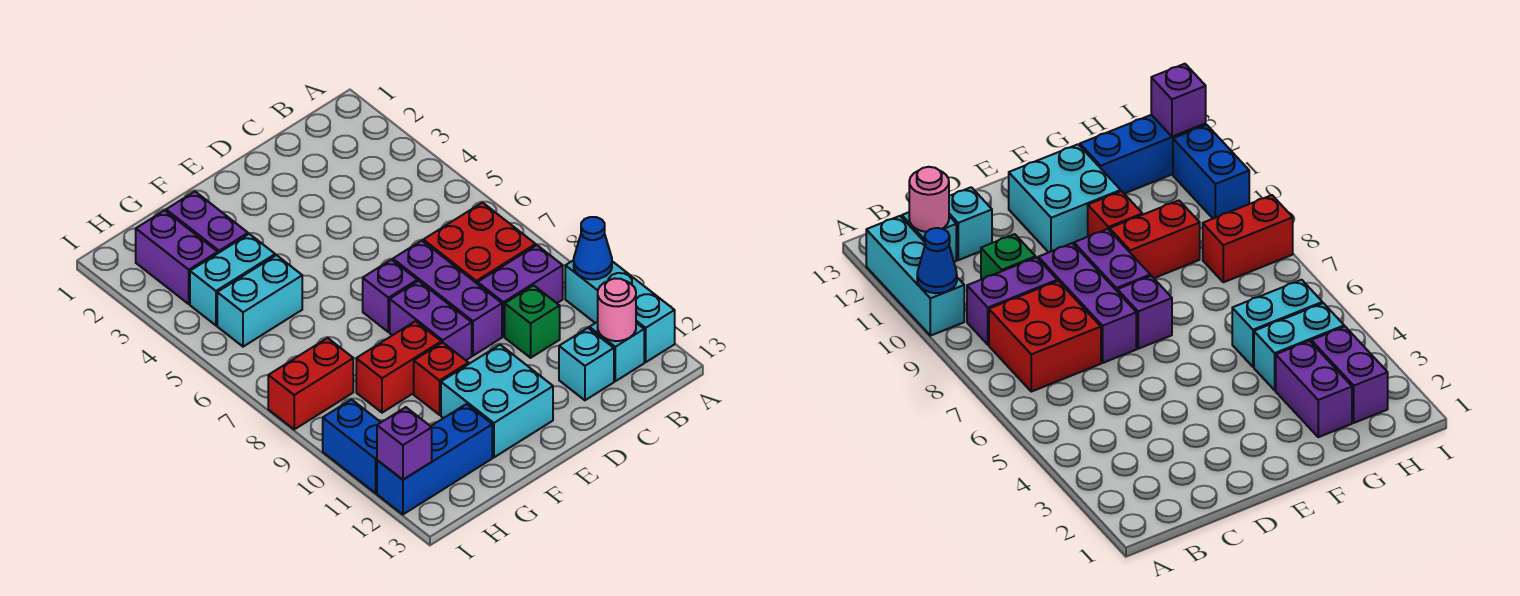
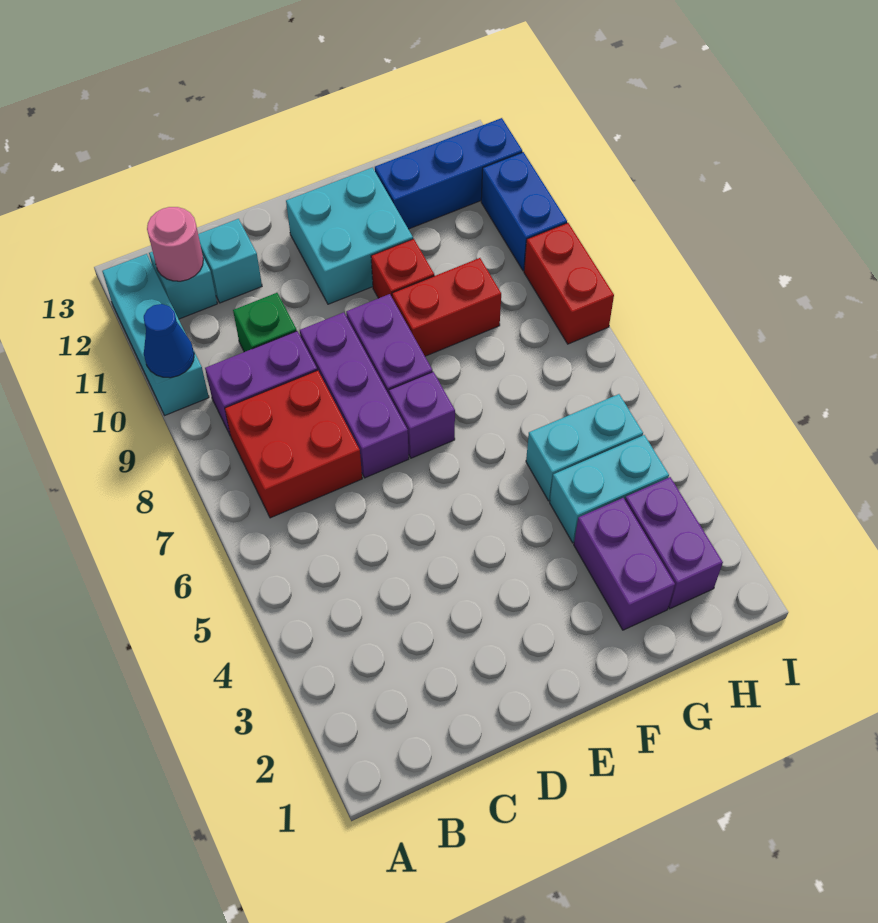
red brick H8:I8 level 1 -> red brick I8:I9 level 1
purple brick I12 level 2 -> none

